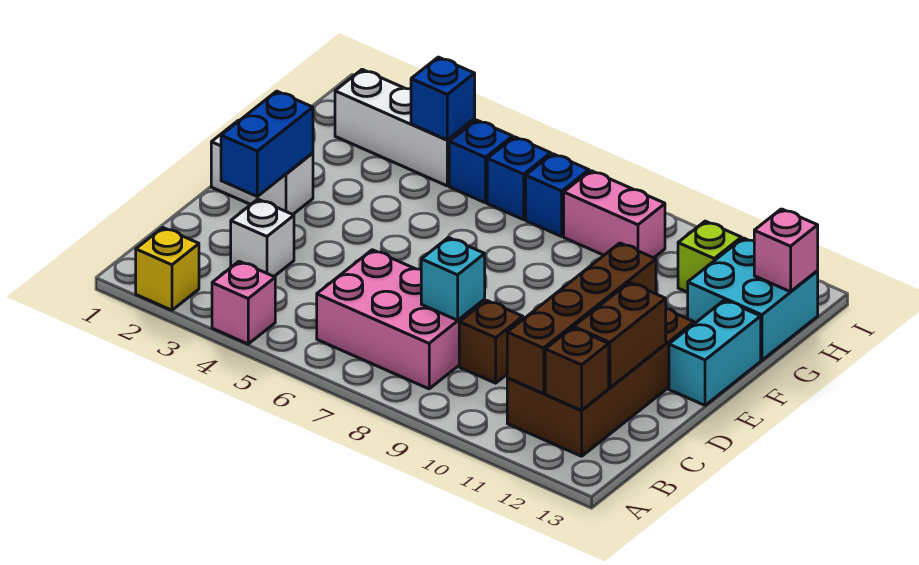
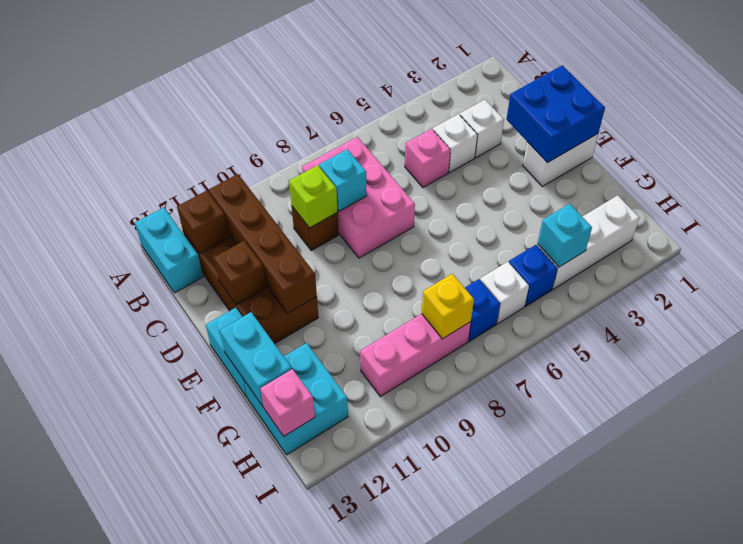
yellow brick A2 level 1 -> yellow brick H8 level 2
pink brick A4 level 1 -> pink brick C5 level 1
none -> cyan brick A13:B13 level 1
pink brick B6:C8 level 1 -> pink brick B7:D8 level 1
none -> white brick C4 level 1
brown brick C12:D12 level 2 -> brown brick D12 level 2
blue brick D2:E2 level 2 -> blue brick D1:E2 level 2
none -> cyan brick F13:G13 level 2
blue brick H4 level 2 -> cyan brick H4 level 2
blue brick H6 level 1 -> white brick H6 level 1
pink brick H8:H9 level 1 -> pink brick H8:H10 level 1
lime brick H11 level 1 -> lime brick C9 level 2

